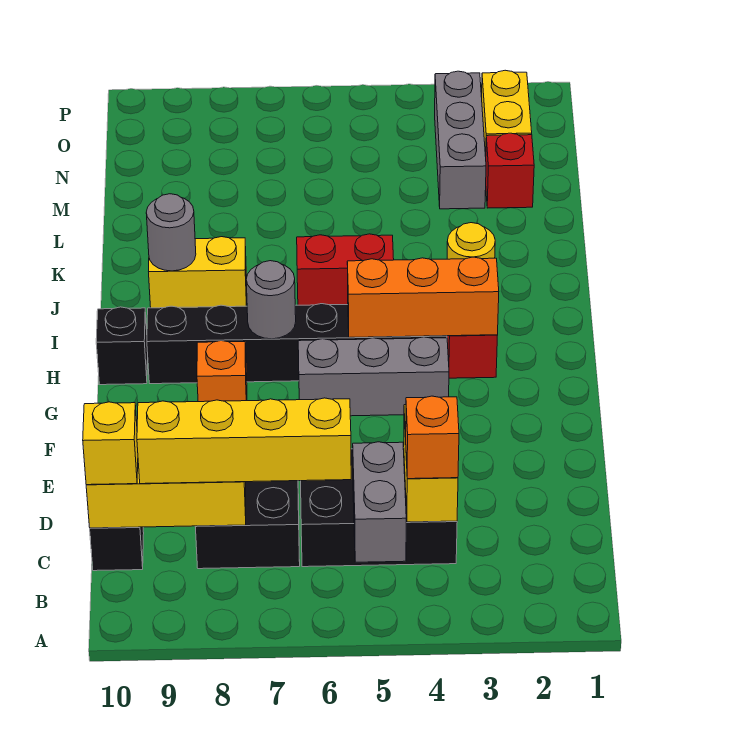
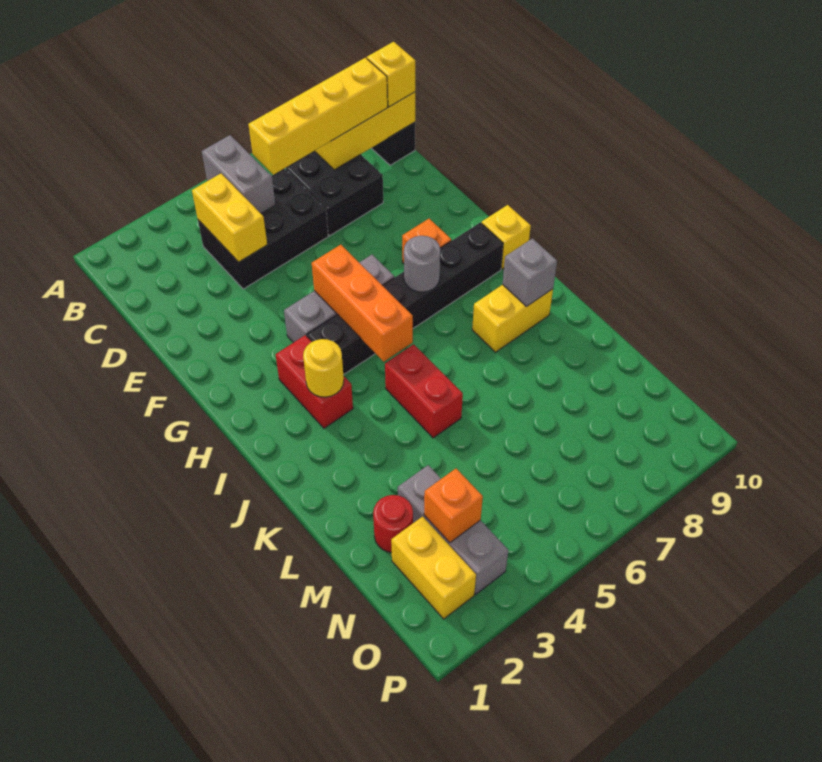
orange brick C4 level 3 -> orange brick N3 level 2
orange brick H3:H5 level 2 -> orange brick G5:I5 level 2
black brick H10 level 1 -> yellow brick H10 level 1
red brick J5:J6 level 1 -> red brick J5:K5 level 1
grey round brick J9 level 2 -> grey brick J9 level 2
red brick M2 level 1 -> red round brick M2 level 1

